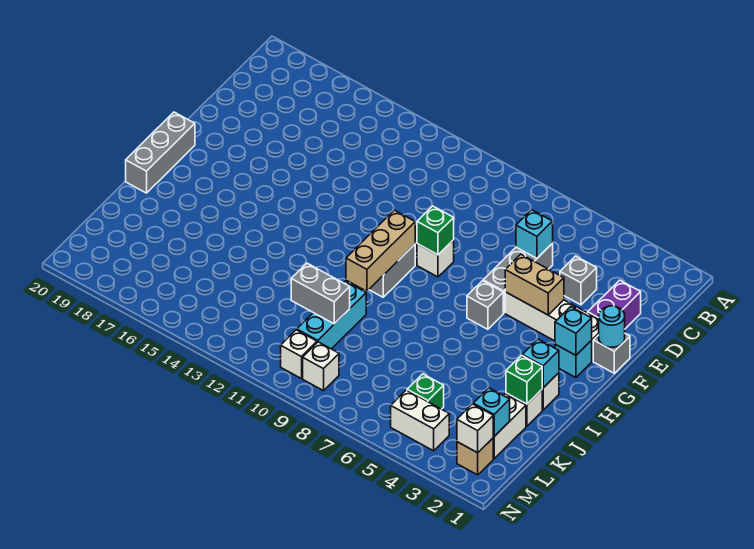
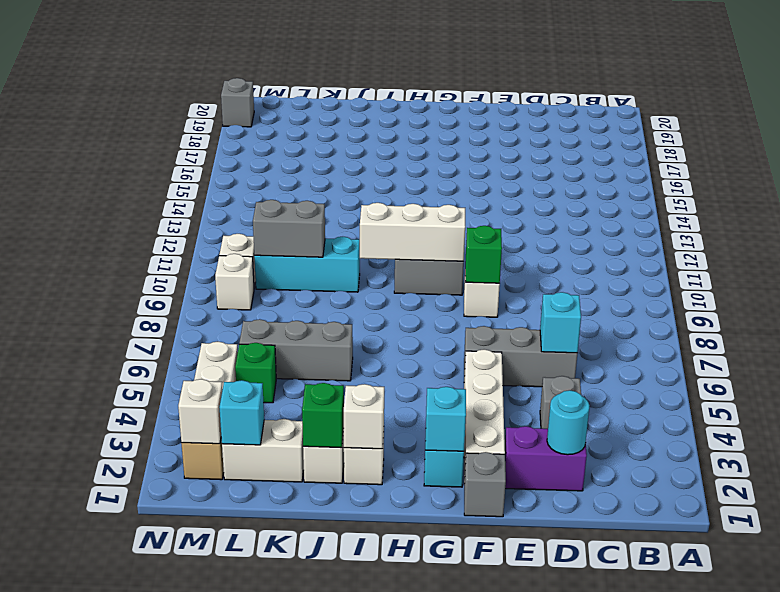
cyan round brick F1 level 2 -> cyan round brick D2 level 2
tan brick F4:F5 level 2 -> none
grey brick G6 level 1 -> grey brick N19 level 1
tan brick G10:I10 level 2 -> white brick G10:I10 level 2
grey brick G20:I20 level 1 -> grey brick J6:L6 level 1
cyan brick I2 level 2 -> white brick I2 level 2
grey brick K10:K11 level 2 -> grey brick K10:L10 level 2

